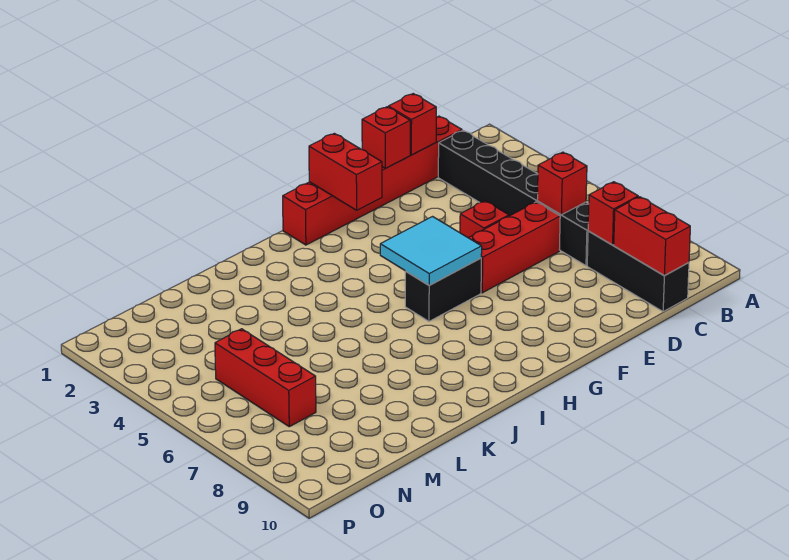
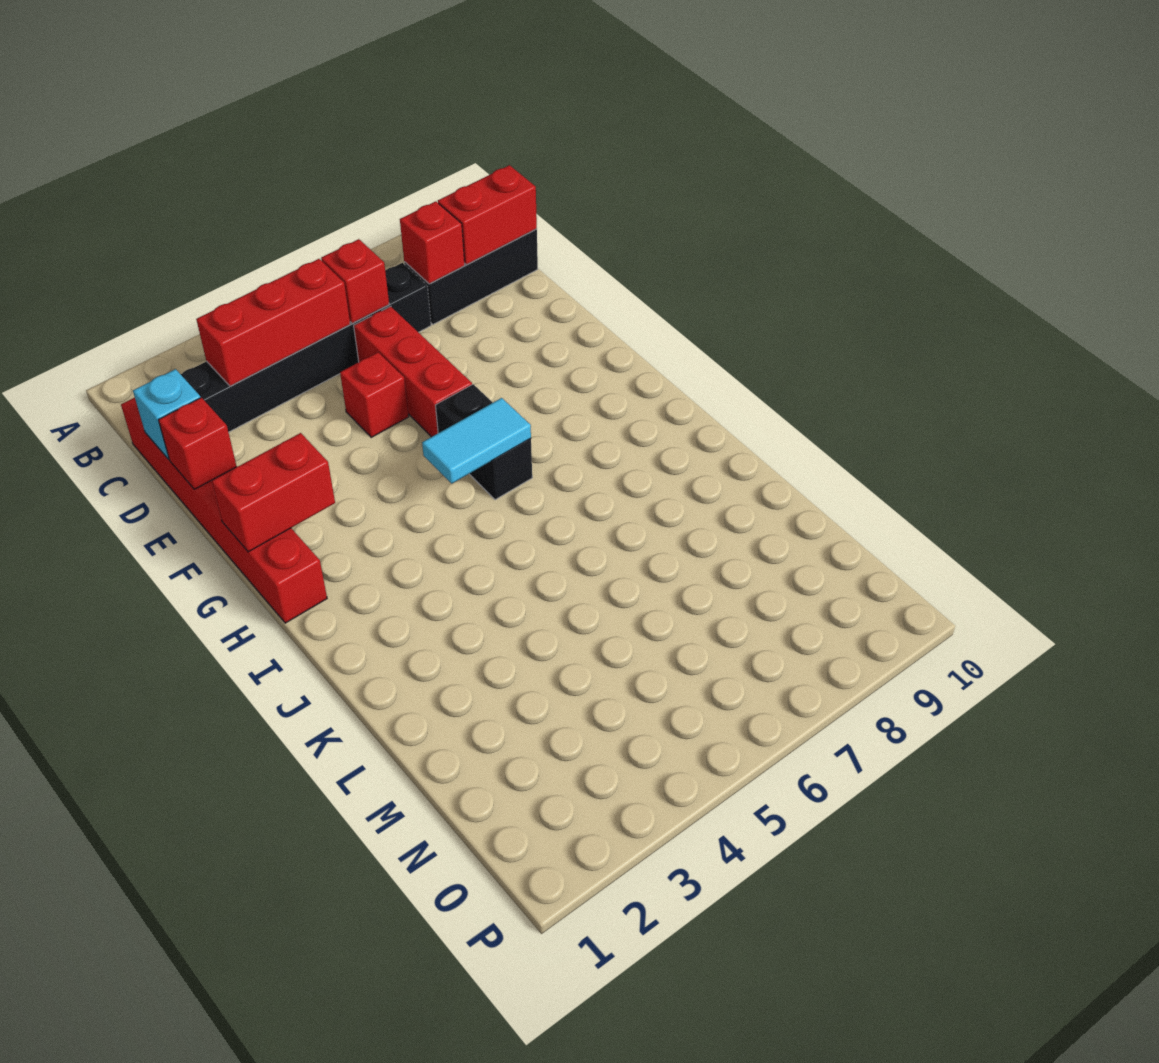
red brick D1 level 2 -> cyan brick D1 level 2
cyan tile G5:H6 level 2 -> cyan tile H5:H6 level 2
red brick N5:N7 level 1 -> red brick C3:C5 level 2

